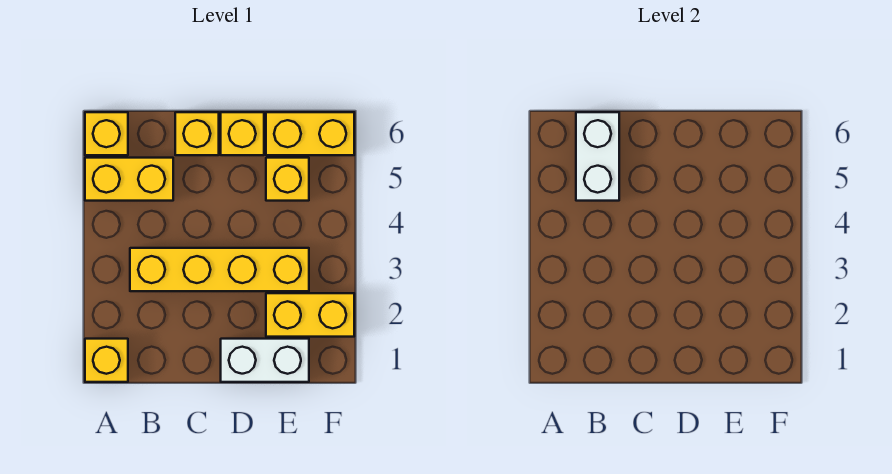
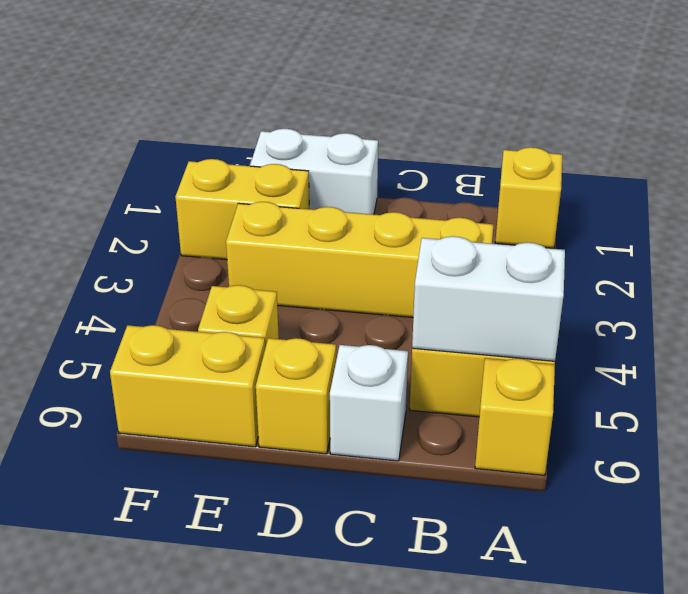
white brick B5:B6 level 2 -> white brick A5:B5 level 2
yellow brick C6 level 1 -> white brick C6 level 1

